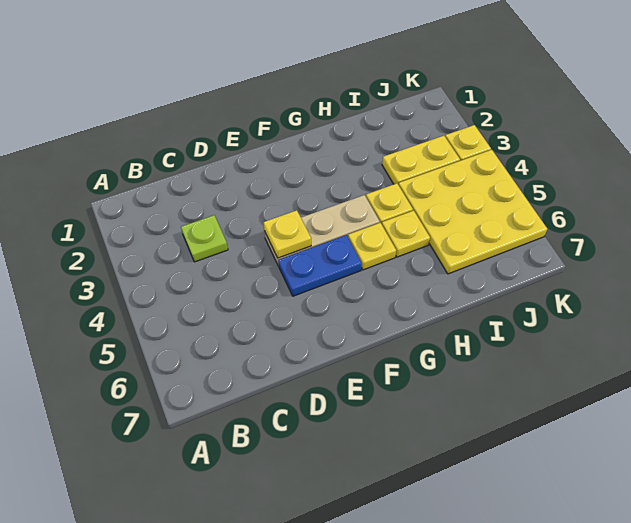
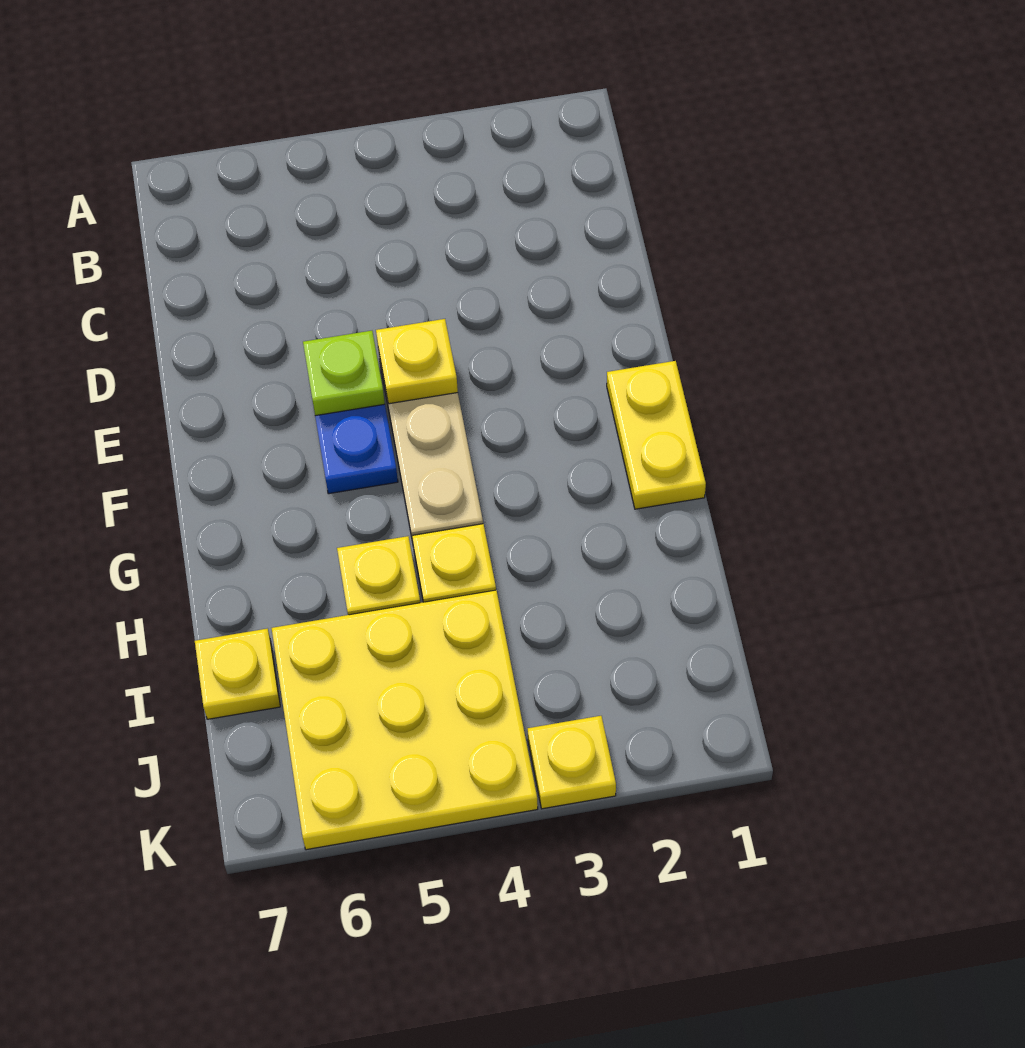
lime plate C3 level 1 -> lime plate E5 level 2
yellow plate G5 level 1 -> yellow plate I7 level 1
yellow plate I3:J3 level 1 -> yellow plate F1:G1 level 1

